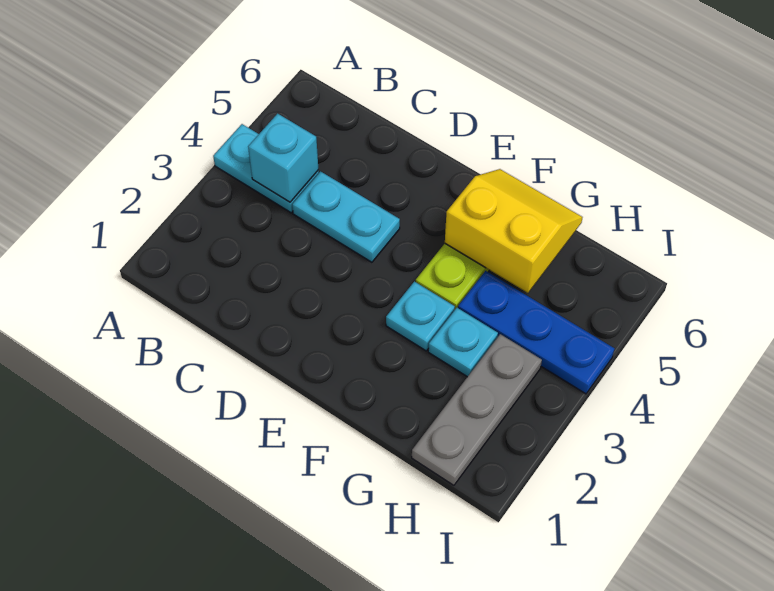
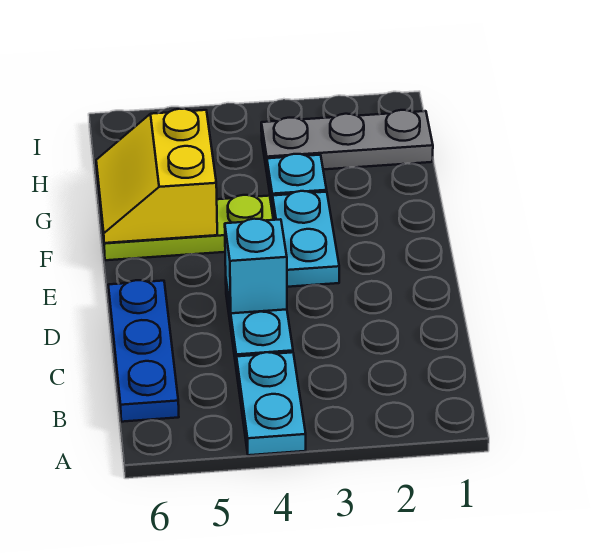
cyan brick B4 level 2 -> cyan brick D4 level 2
cyan plate F3 level 1 -> cyan plate E3:F3 level 1
blue plate G4:I4 level 1 -> blue plate B6:D6 level 1

